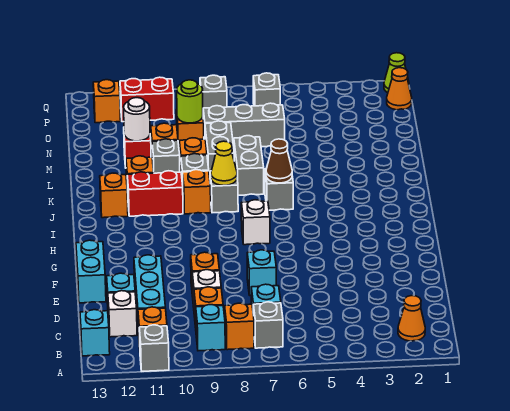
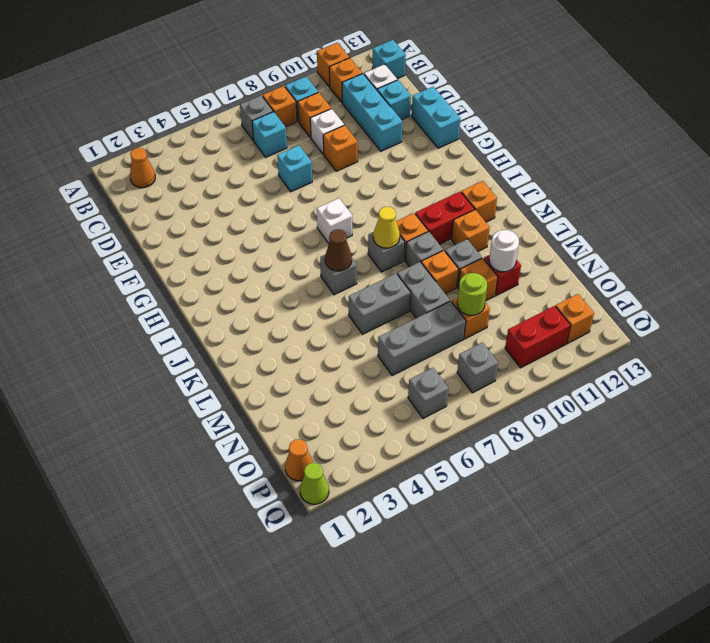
grey brick A11 level 1 -> orange brick A11 level 1
grey brick K7:L7 level 1 -> grey brick L6:L7 level 1

